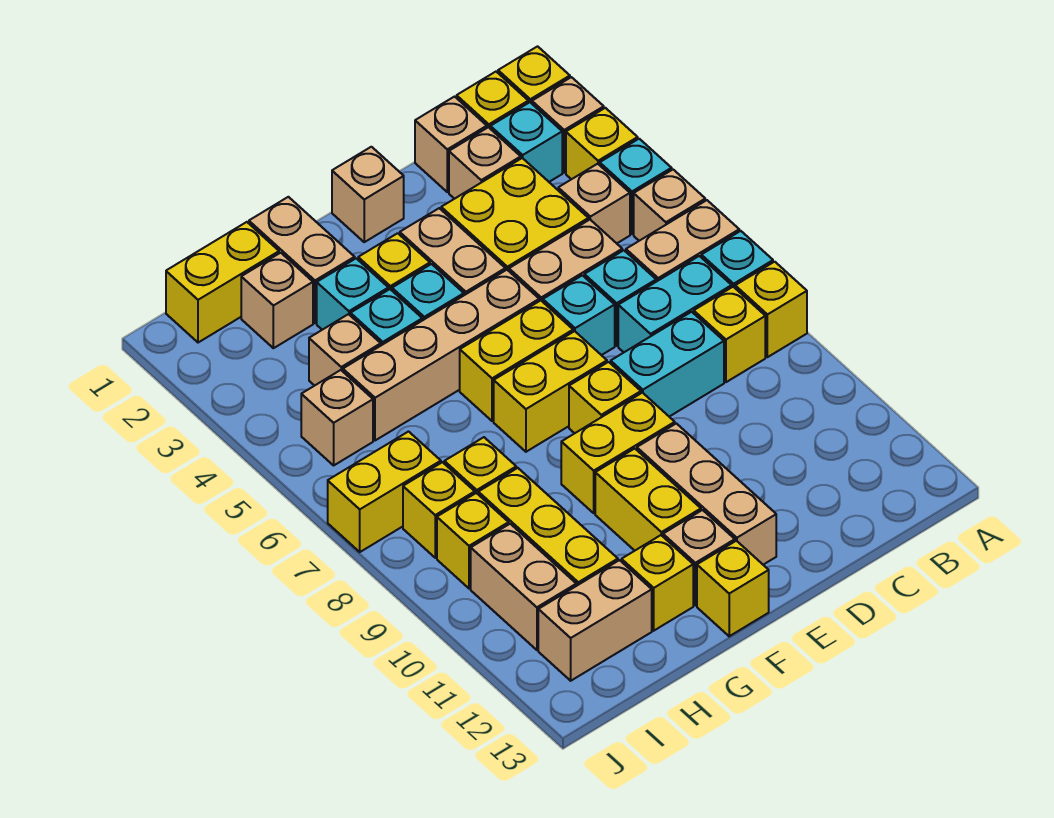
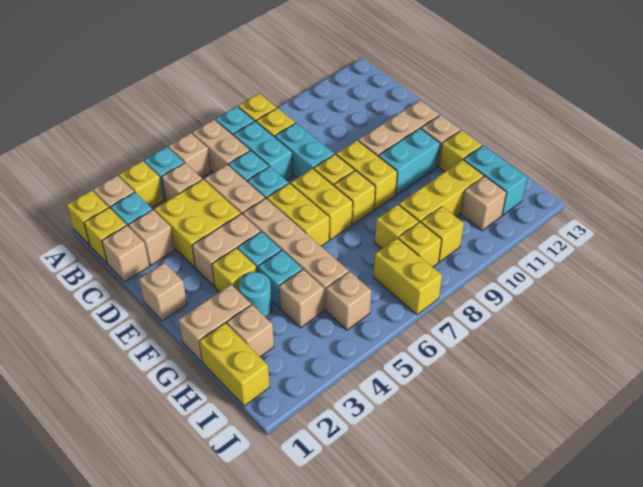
yellow brick F10:F11 level 1 -> cyan brick F10:F11 level 1
yellow brick F13 level 1 -> yellow brick F8 level 1
cyan brick G3 level 1 -> cyan round brick G3 level 1
tan brick H12:I12 level 1 -> cyan brick H12:I12 level 1
tan brick I10:I11 level 1 -> tan brick I11 level 1

